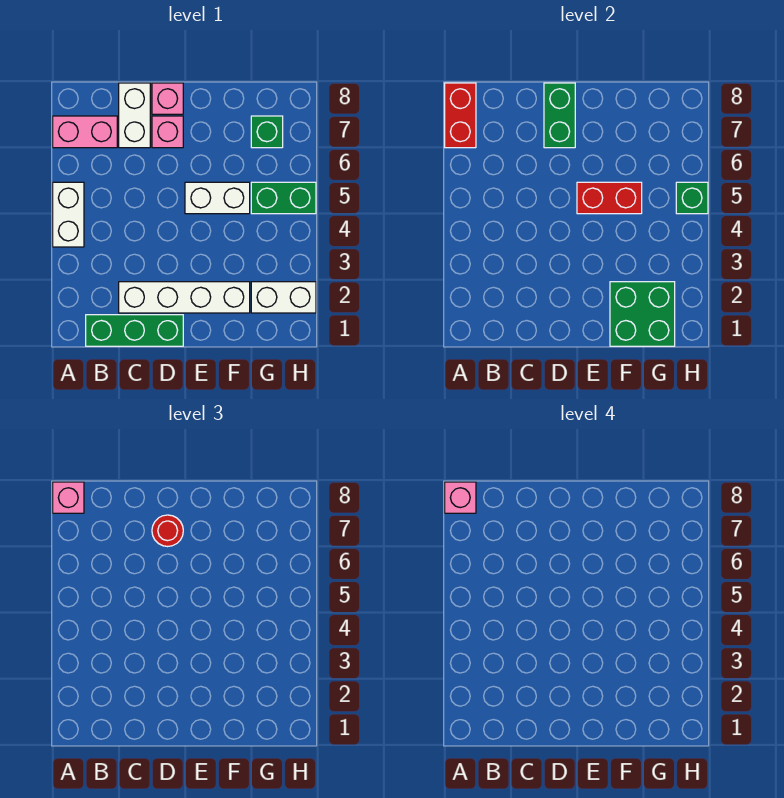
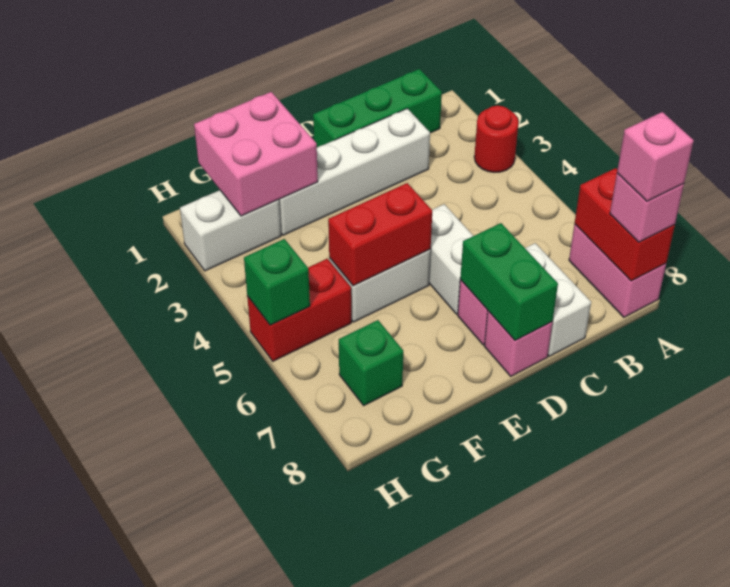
white brick A4:A5 level 1 -> white brick D5:D6 level 1
pink brick A7:B7 level 1 -> pink brick A7:A8 level 1
red round brick D7 level 3 -> red round brick A3 level 1
green brick F1:G2 level 2 -> pink brick F1:G2 level 2
green brick G5:H5 level 1 -> red brick G5:H5 level 1

